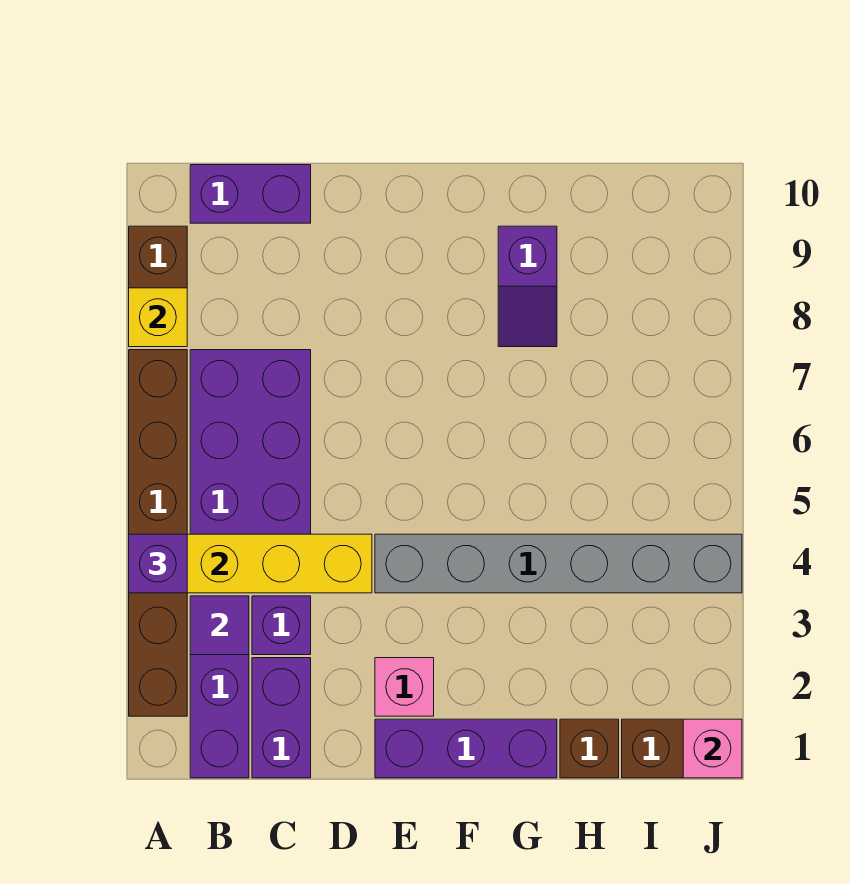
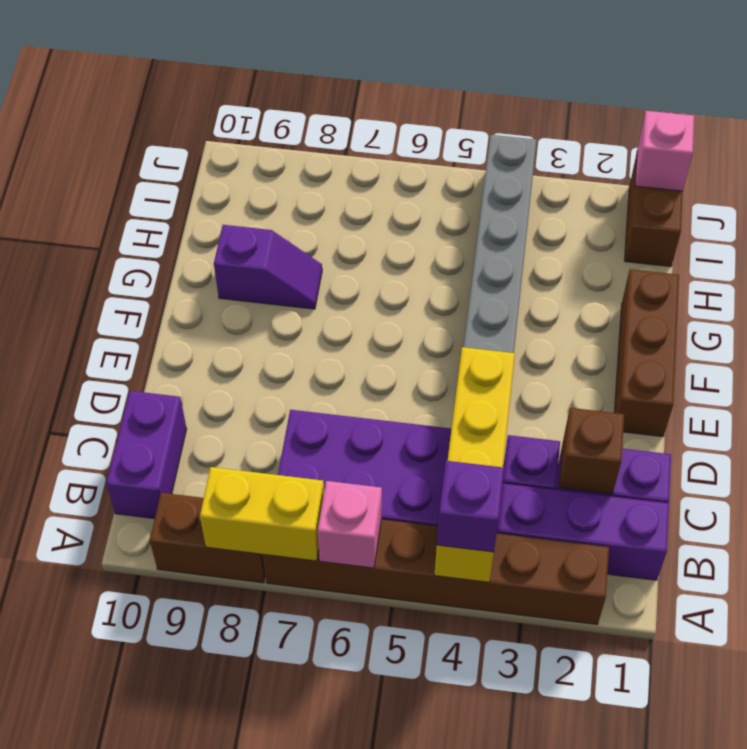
yellow brick A8 level 2 -> yellow brick A7:A8 level 2
purple tile B3 level 2 -> none
purple brick E1:G1 level 1 -> brown brick E1:G1 level 1
pink brick E2 level 1 -> pink brick A6 level 2
brown brick H1 level 1 -> brown brick C2 level 2

